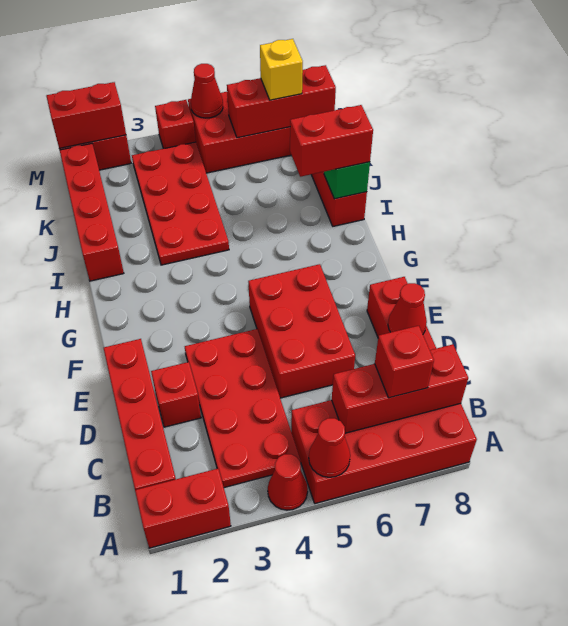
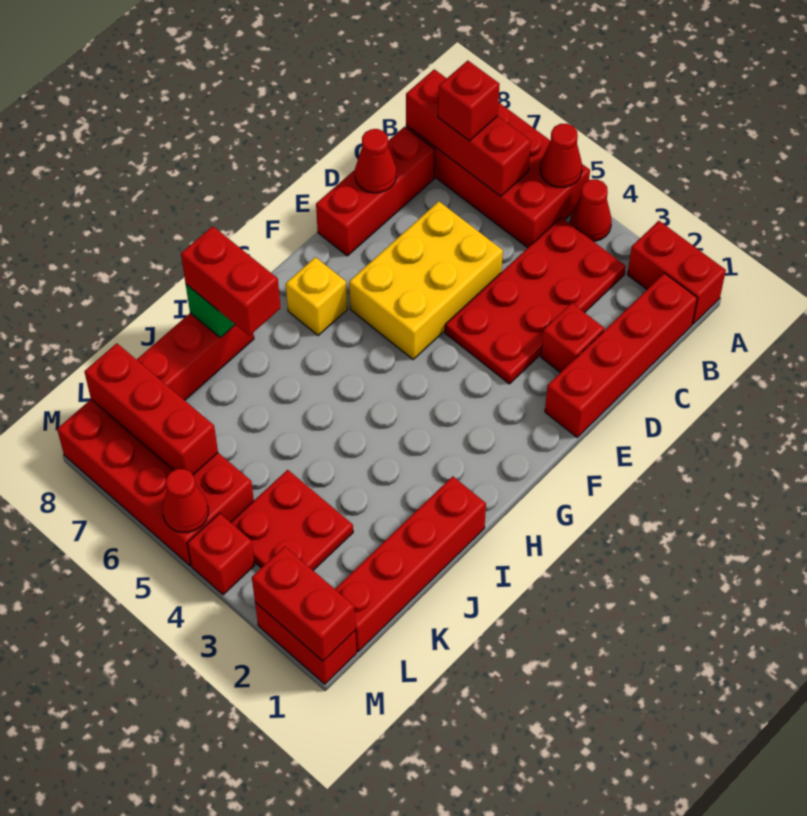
red brick D5:F6 level 1 -> yellow brick D5:F6 level 1
red plate I3:L4 level 1 -> red plate K3:L4 level 1
yellow brick L7 level 3 -> yellow brick G7 level 1

